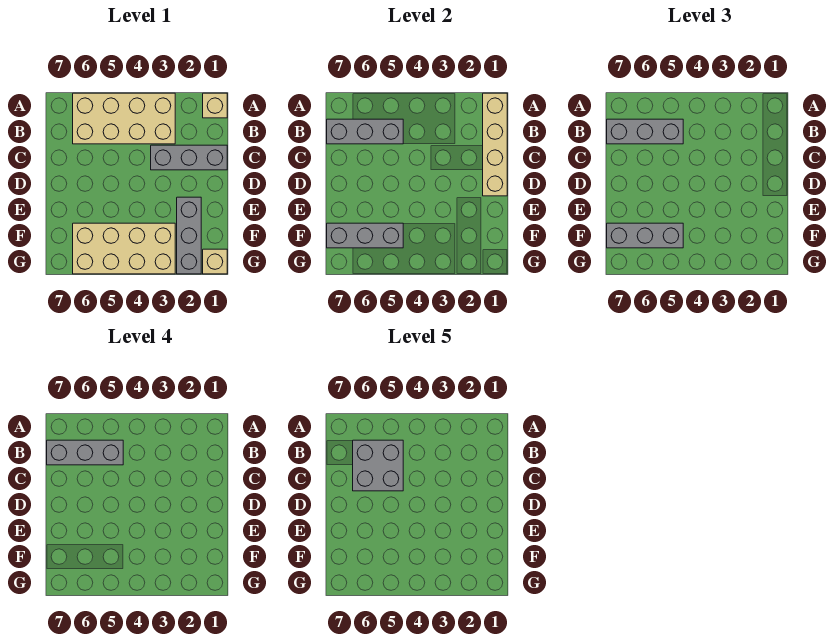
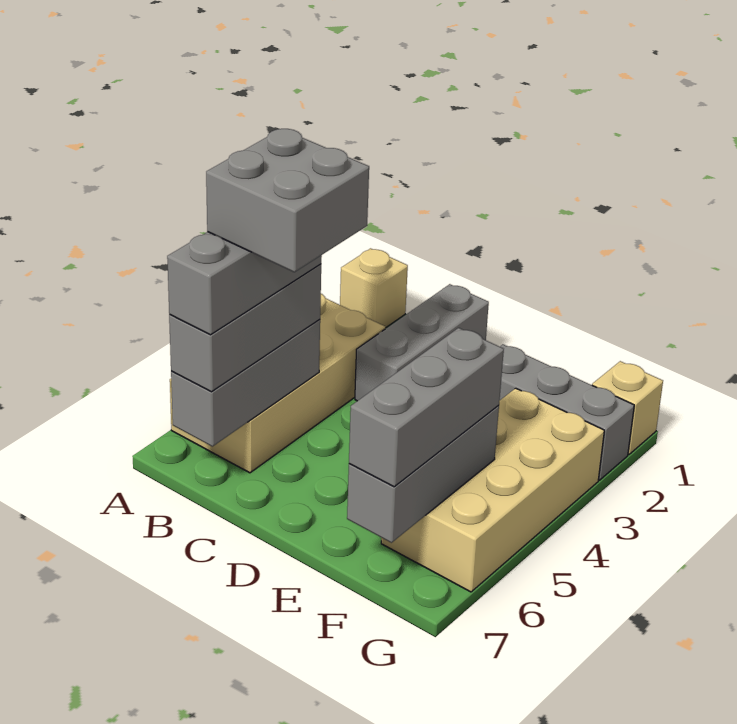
tan brick A1:D1 level 2 -> none

